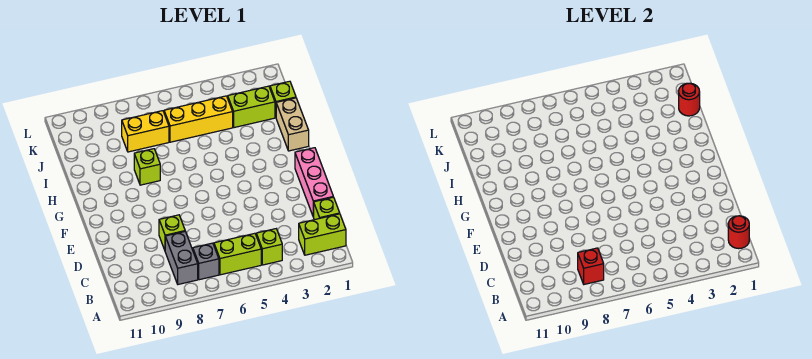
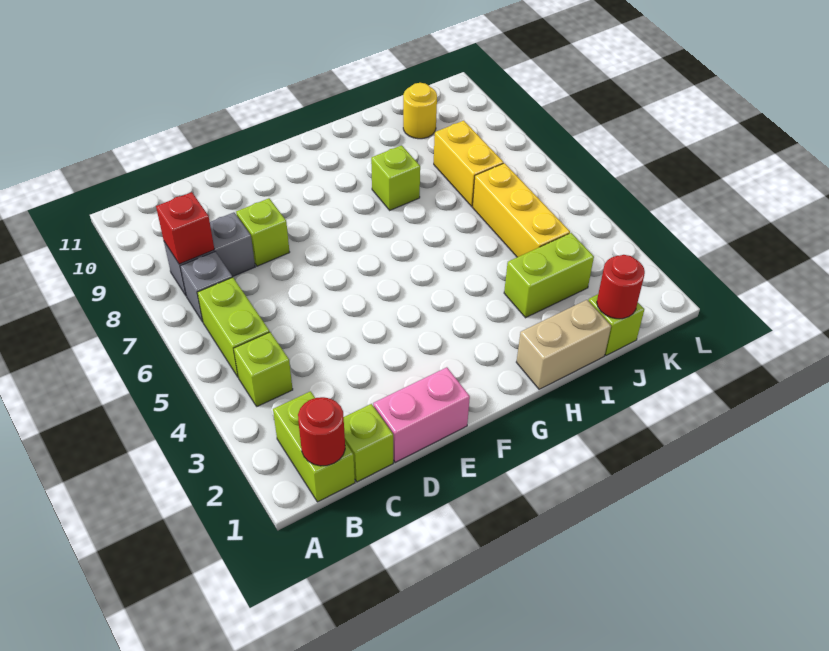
pink brick D1:F1 level 1 -> pink brick D1:E1 level 1
lime brick J2:J3 level 1 -> lime brick I3:J3 level 1
none -> yellow round brick J10 level 1

